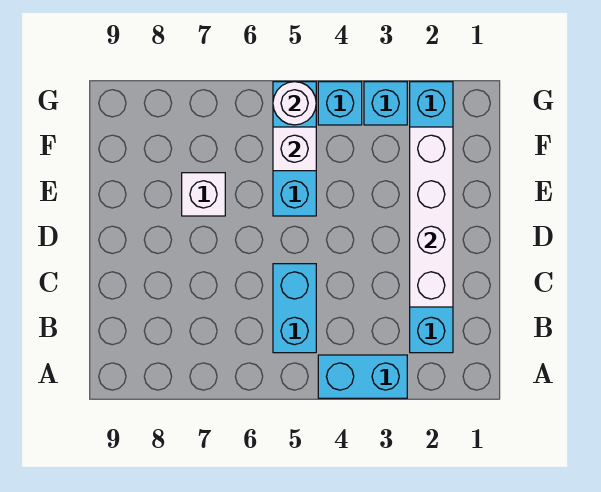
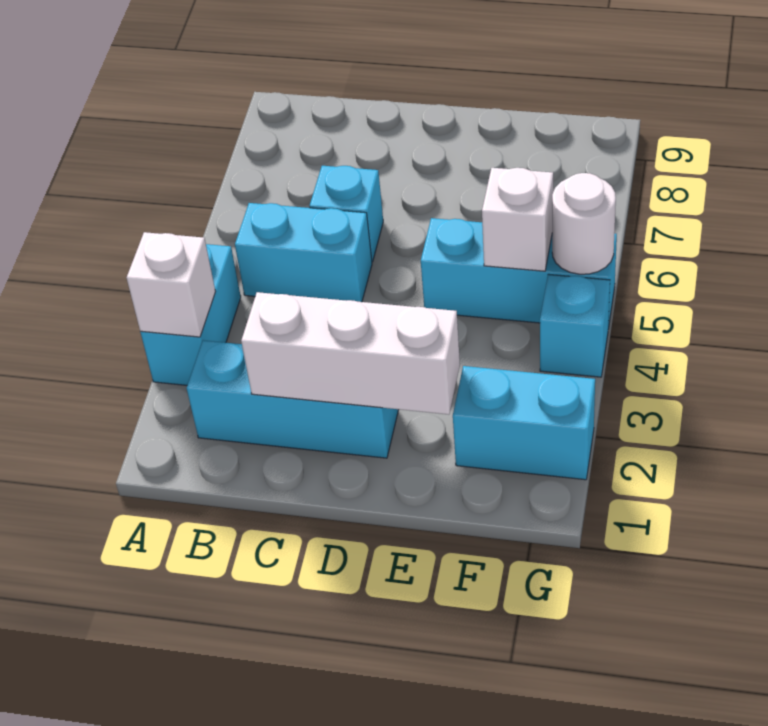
white brick C2:F2 level 2 -> white brick C2:E2 level 2
white brick E7 level 1 -> white brick A3 level 2
cyan brick G3 level 1 -> cyan brick C6 level 1

